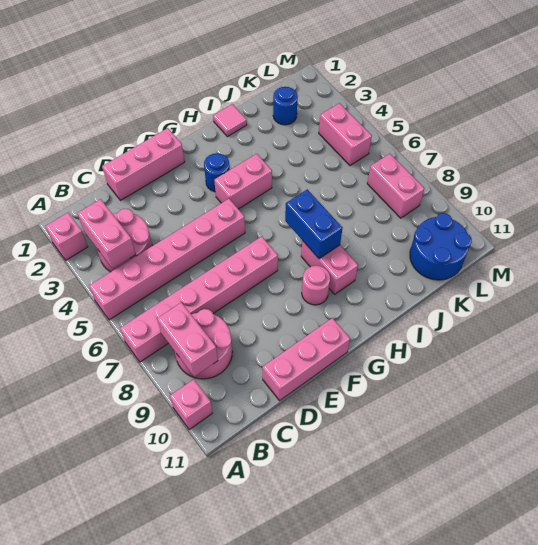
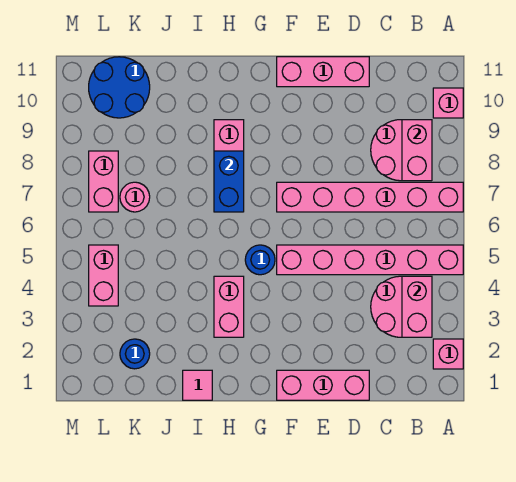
blue round brick G3 level 1 -> blue round brick G5 level 1
pink brick G4:H4 level 1 -> pink brick H3:H4 level 1
pink round brick G9 level 1 -> pink round brick K7 level 1

